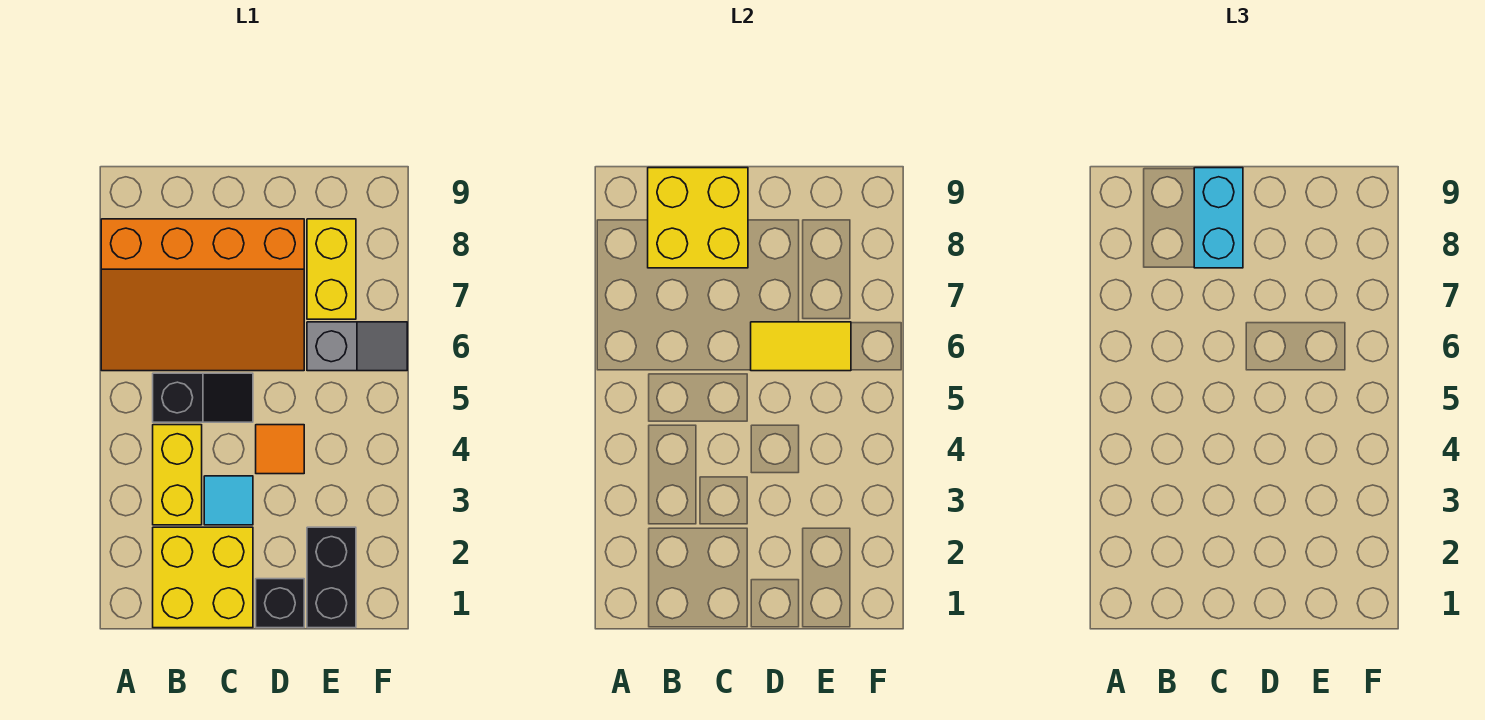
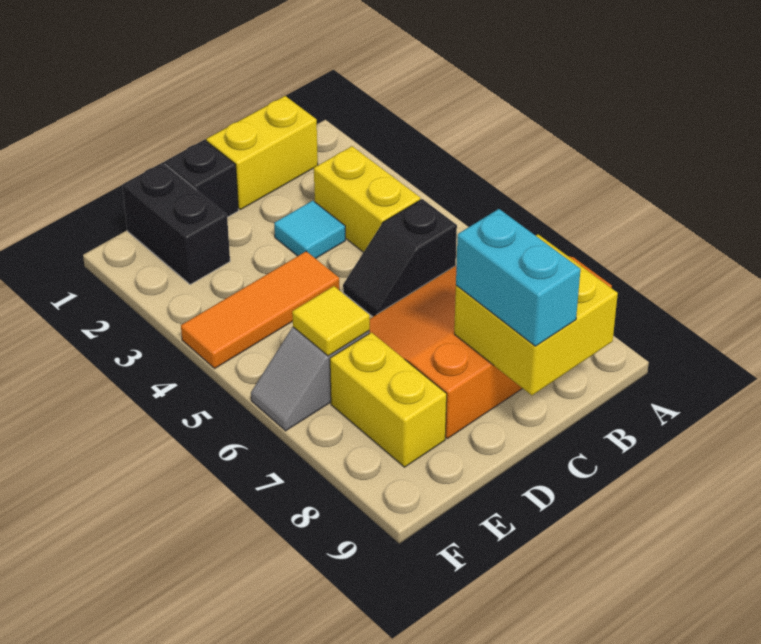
yellow brick B1:C2 level 1 -> yellow brick B1:C1 level 1
orange tile D4 level 1 -> orange tile D4:F4 level 1
yellow tile D6:E6 level 2 -> yellow tile E6 level 2

